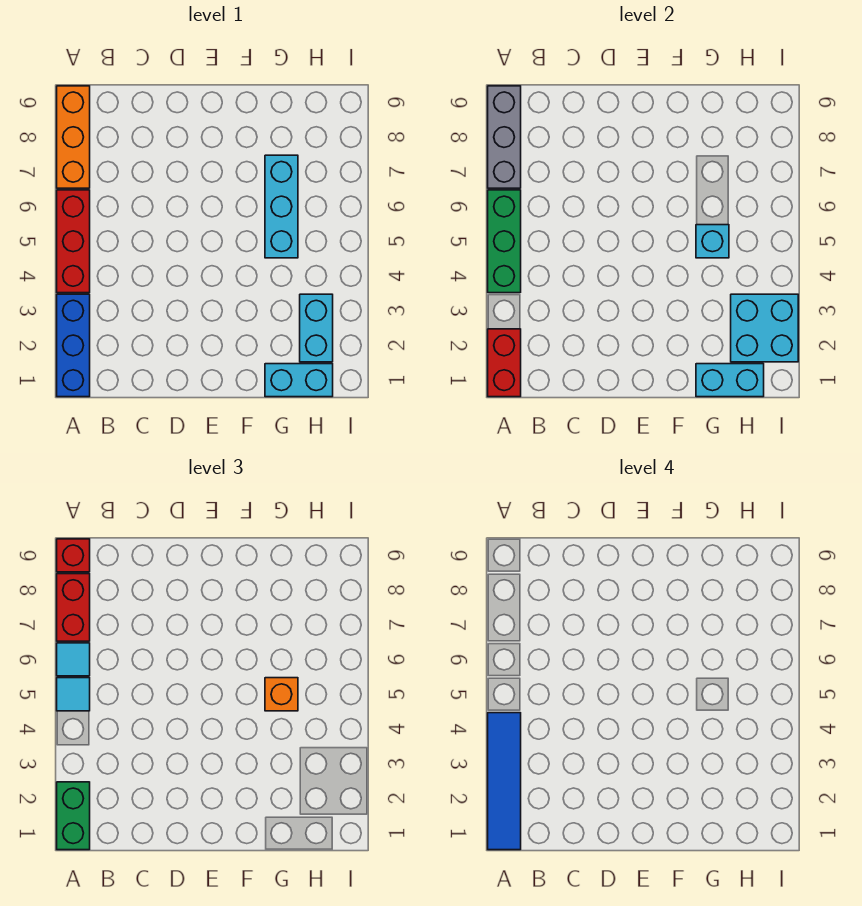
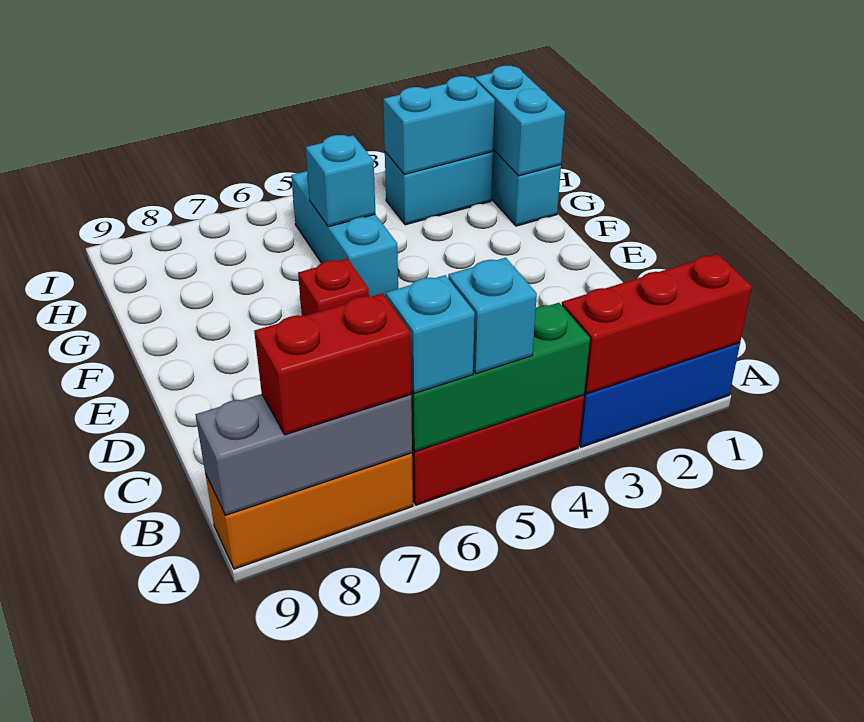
red brick A1:A2 level 2 -> red brick A1:A3 level 2
green brick A1:A2 level 3 -> none
blue tile A1:A4 level 4 -> none
cyan tile A5 level 3 -> cyan brick A5 level 3
cyan tile A6 level 3 -> cyan brick A6 level 3
red brick A9 level 3 -> red brick E6 level 1
cyan brick G5:G7 level 1 -> cyan brick F5:H5 level 1
orange brick G5 level 3 -> none
cyan brick H2:I3 level 2 -> cyan brick H2:H3 level 2

